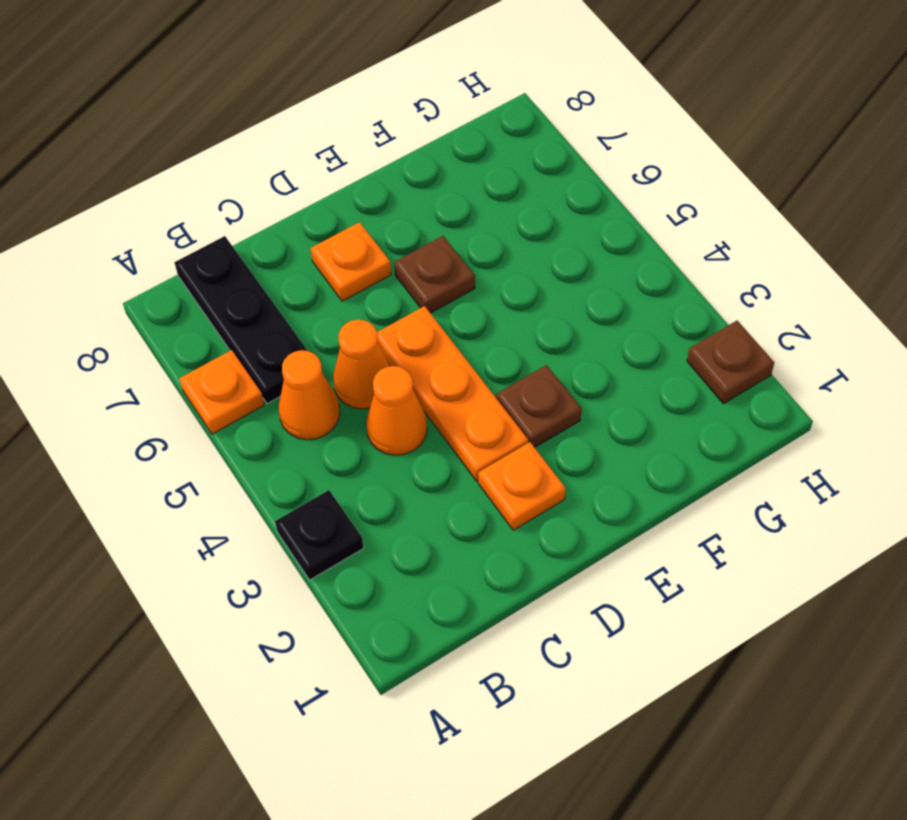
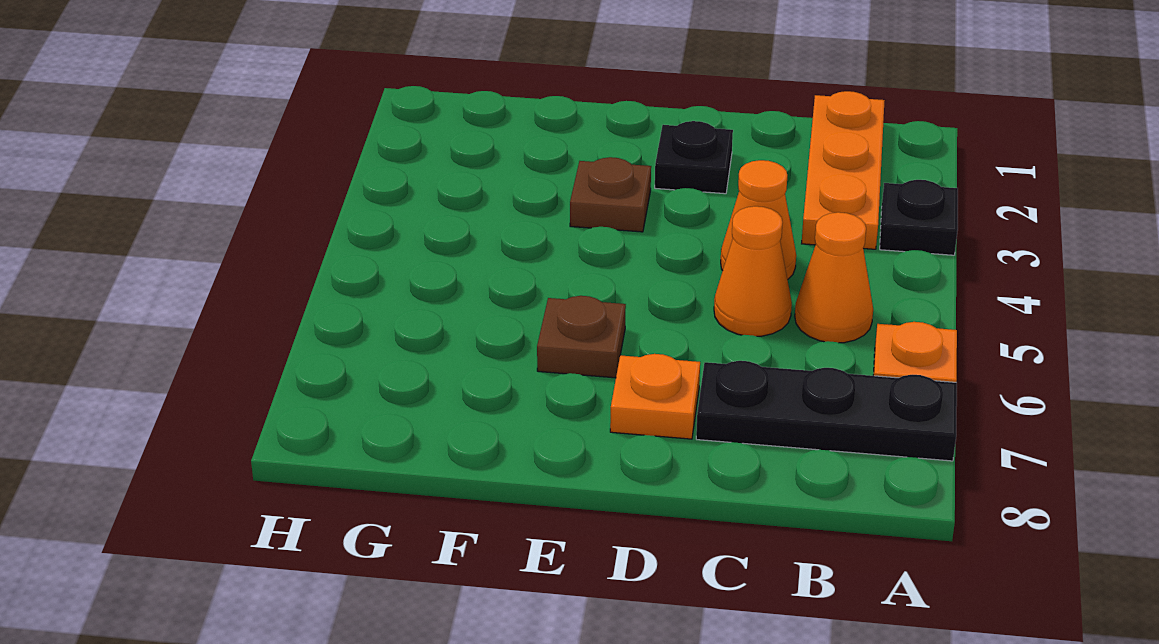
black plate B6:B8 level 1 -> black plate A7:C7 level 1
orange plate D2 level 1 -> black plate D2 level 1
orange plate D3:D5 level 1 -> orange plate B1:B3 level 1
brown plate H2 level 1 -> none

